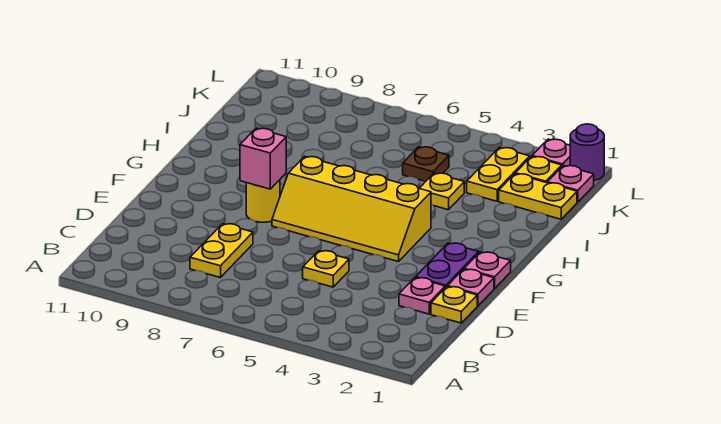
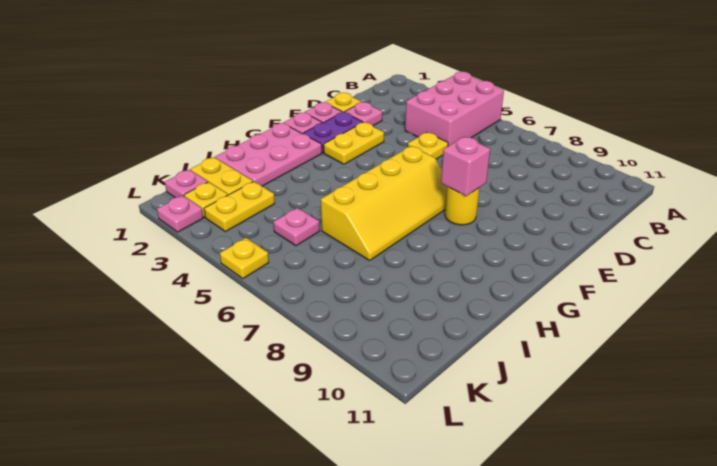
none -> pink brick A4:C5 level 1
yellow plate C8:D8 level 1 -> yellow plate E3:F3 level 1
yellow slope F4:G7 level 1 top G -> yellow slope F6:I7 level 1 top 6
none -> pink plate G1:I2 level 1
yellow plate I4 level 1 -> yellow plate L5 level 1
brown plate J5 level 1 -> pink plate J5 level 1
purple round brick L1 level 1 -> none

